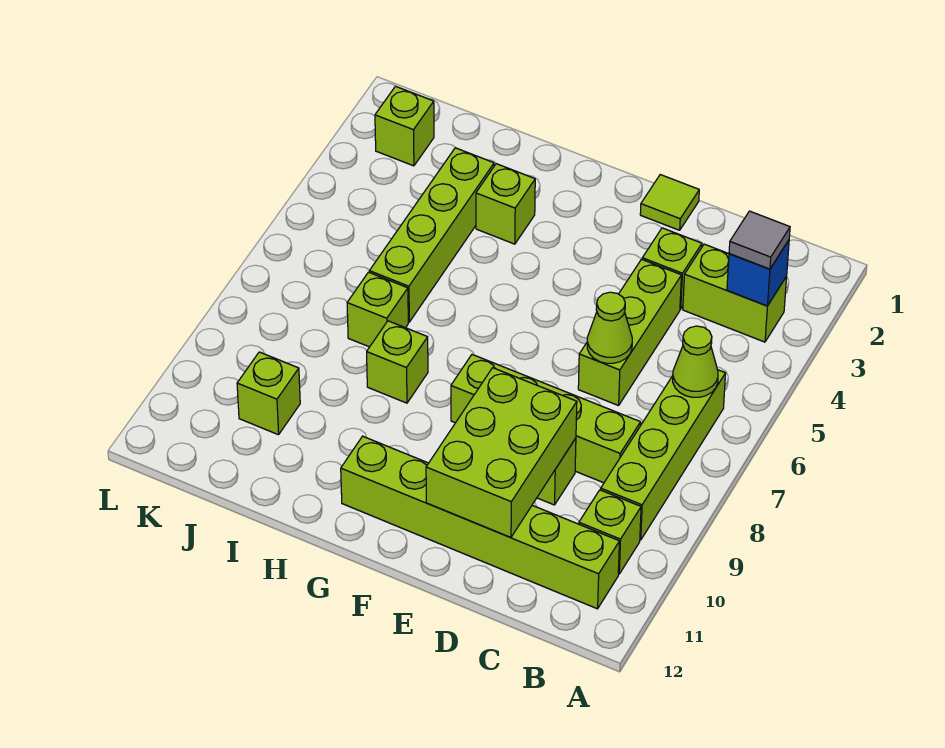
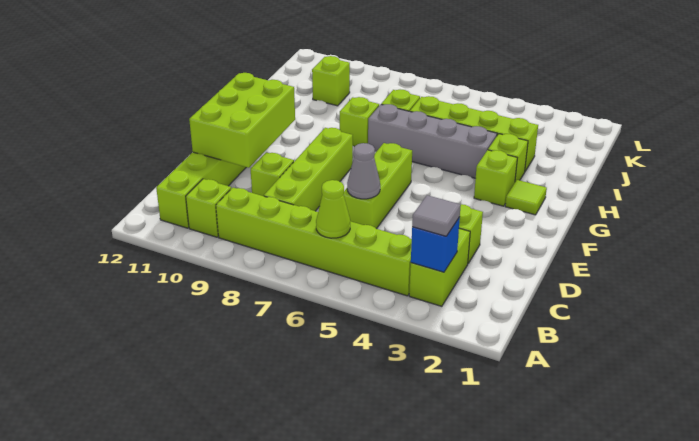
lime brick B6:B9 level 1 -> lime brick B4:B9 level 1
lime brick D4:D6 level 1 -> lime brick D6:F6 level 1
lime cone D6 level 2 -> grey cone D6 level 2
lime brick D9:E11 level 2 -> lime brick D10:F11 level 2
lime tile E1 level 1 -> lime tile G2 level 1
none -> grey brick H4:H7 level 1
lime brick K2 level 1 -> lime brick G3 level 1

